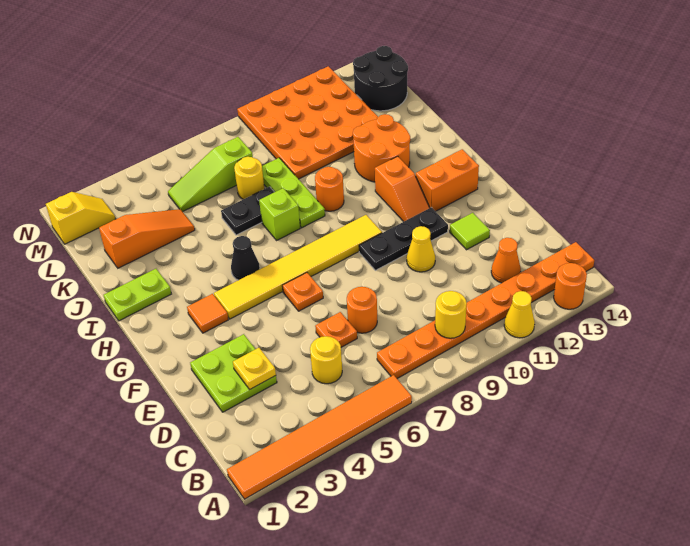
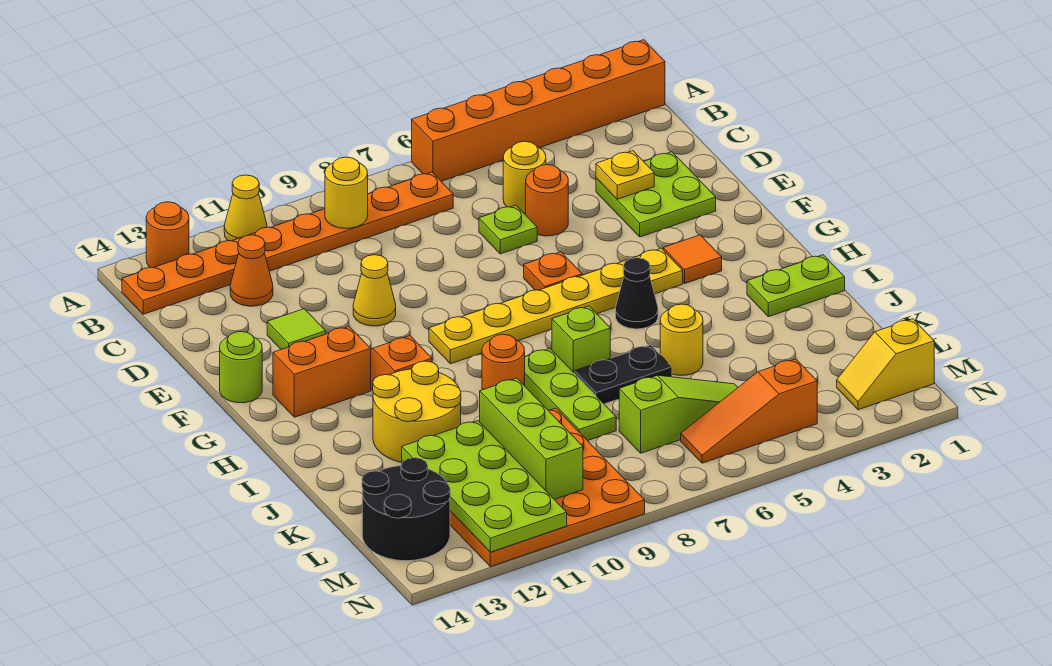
orange tile A1:A6 level 1 -> orange brick A1:A6 level 1
orange plate D6 level 1 -> lime plate D6 level 1
orange round brick D7 level 1 -> orange round brick D5 level 1
black plate F9:F11 level 1 -> none
none -> lime round brick F14 level 1
yellow tile G4:G9 level 1 -> yellow plate G4:G9 level 1
orange round brick I11:J12 level 1 -> yellow round brick I11:J12 level 1
orange slope K2:K4 level 1 top 2 -> orange slope M4:M6 level 1 top 4
yellow round brick K7 level 1 -> yellow round brick J5 level 1
none -> lime brick K10:M10 level 2
none -> lime plate K11:N12 level 2

